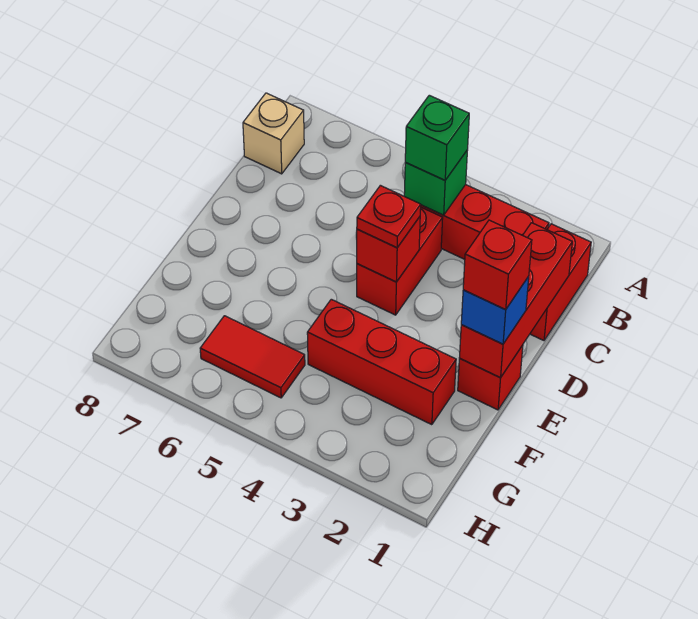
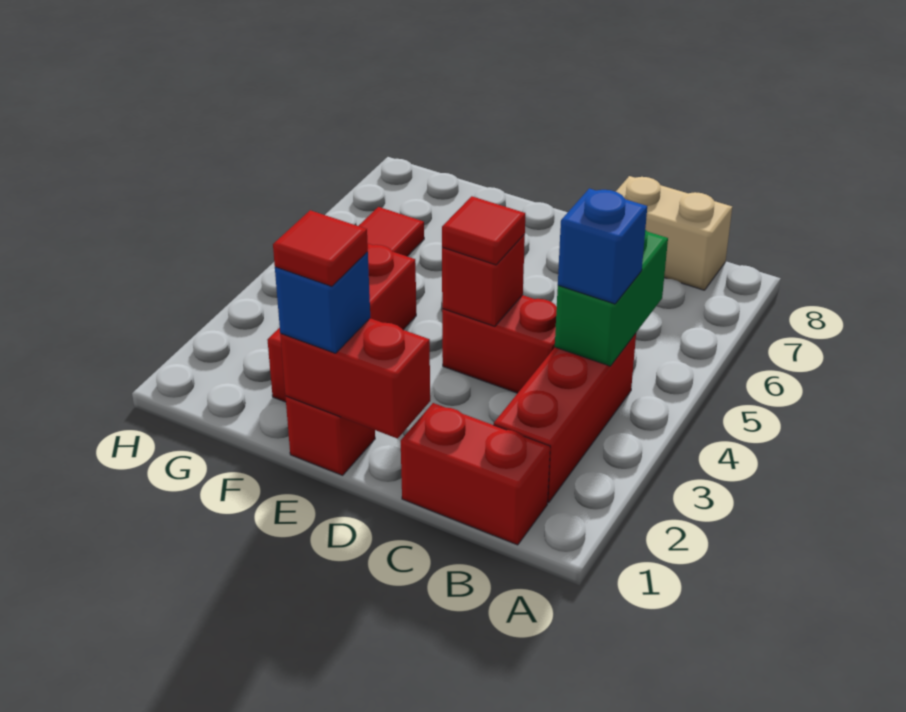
green brick B4 level 2 -> green brick B4:B5 level 2
green brick B4 level 3 -> blue brick B4 level 3
tan brick B8 level 1 -> tan brick B8:C8 level 1
red brick C1:E1 level 2 -> red brick D1:E1 level 2
red plate D4 level 3 -> red tile D4 level 3
red brick E1 level 4 -> red tile E1 level 4

